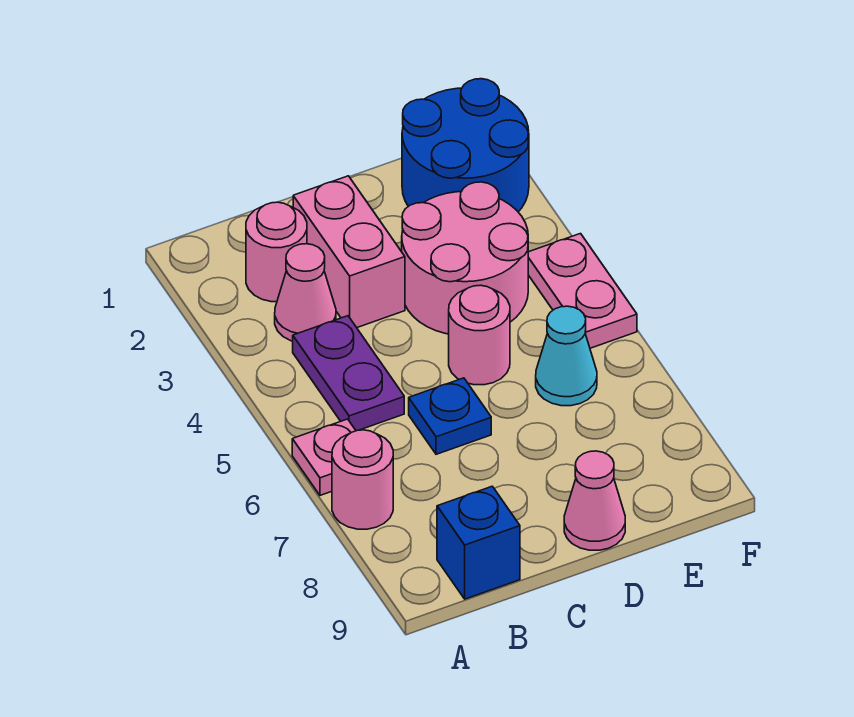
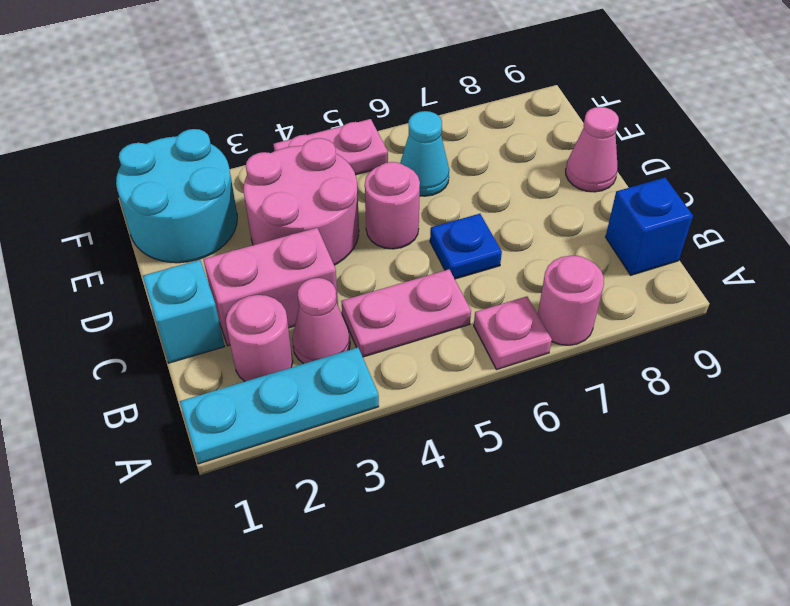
none -> cyan plate A1:A3 level 1
purple plate B4:B5 level 1 -> pink plate B4:B5 level 1
none -> cyan brick C1 level 1
blue round brick E1:F2 level 1 -> cyan round brick E1:F2 level 1

